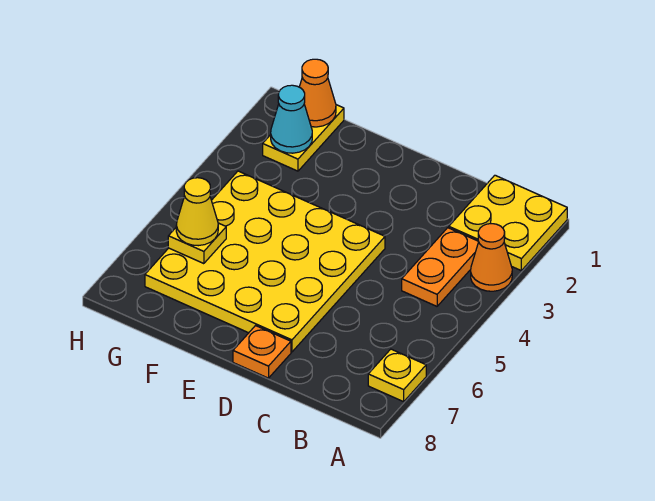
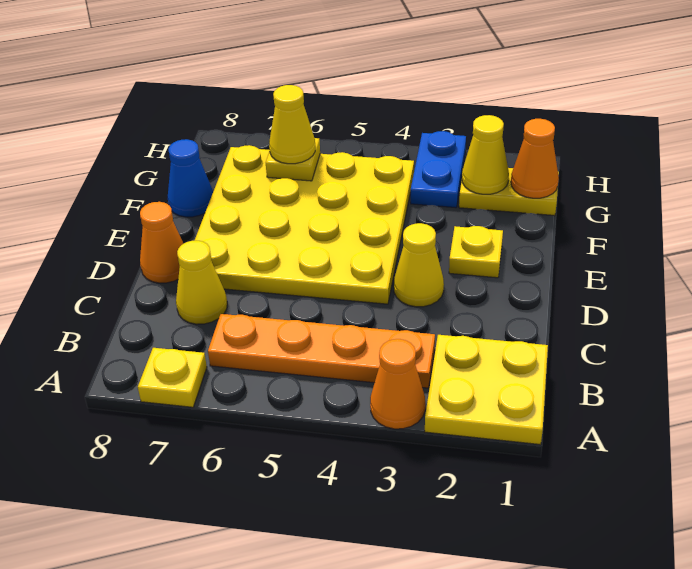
orange plate B3:B4 level 1 -> orange plate B3:B6 level 1
none -> yellow cone C7 level 1
none -> yellow cone D3 level 1
orange plate D8 level 1 -> orange cone D8 level 1
none -> yellow plate E2 level 1
none -> blue cone F8 level 1
cyan cone G2 level 2 -> yellow cone G2 level 2
none -> blue plate G3:H3 level 1

